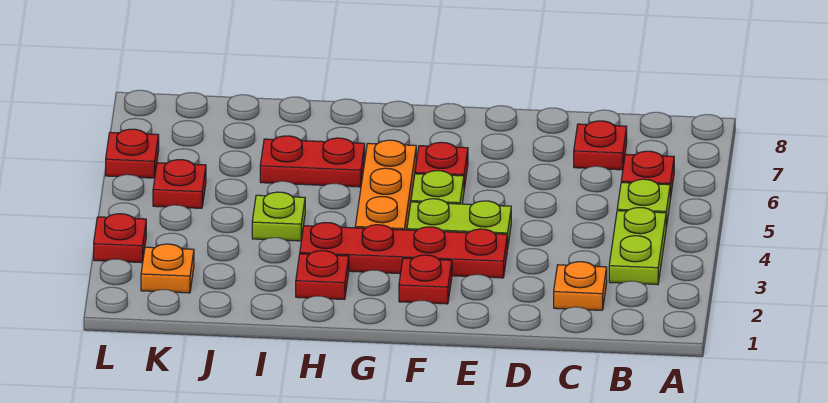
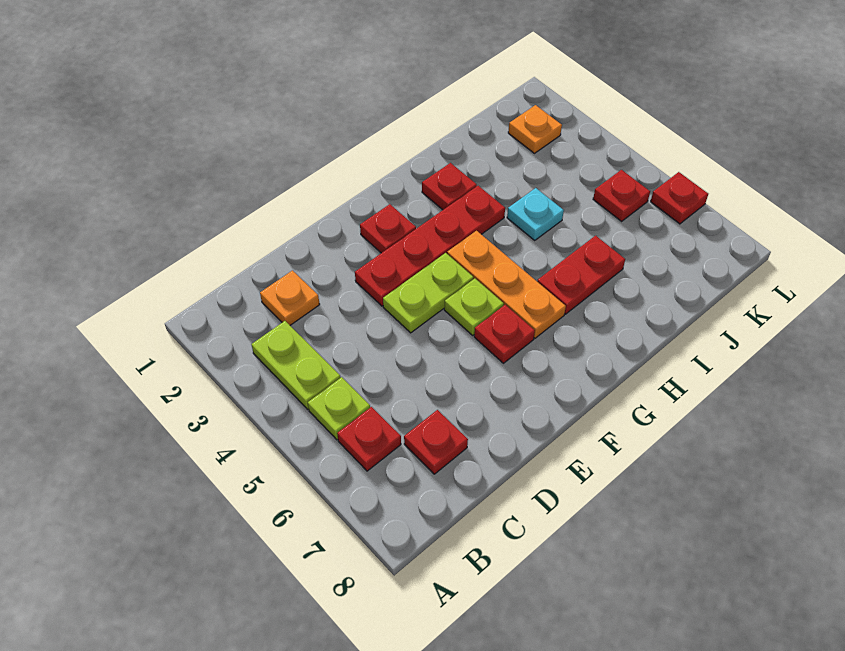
lime plate I4 level 1 -> cyan plate I4 level 1
red plate L3 level 1 -> none

